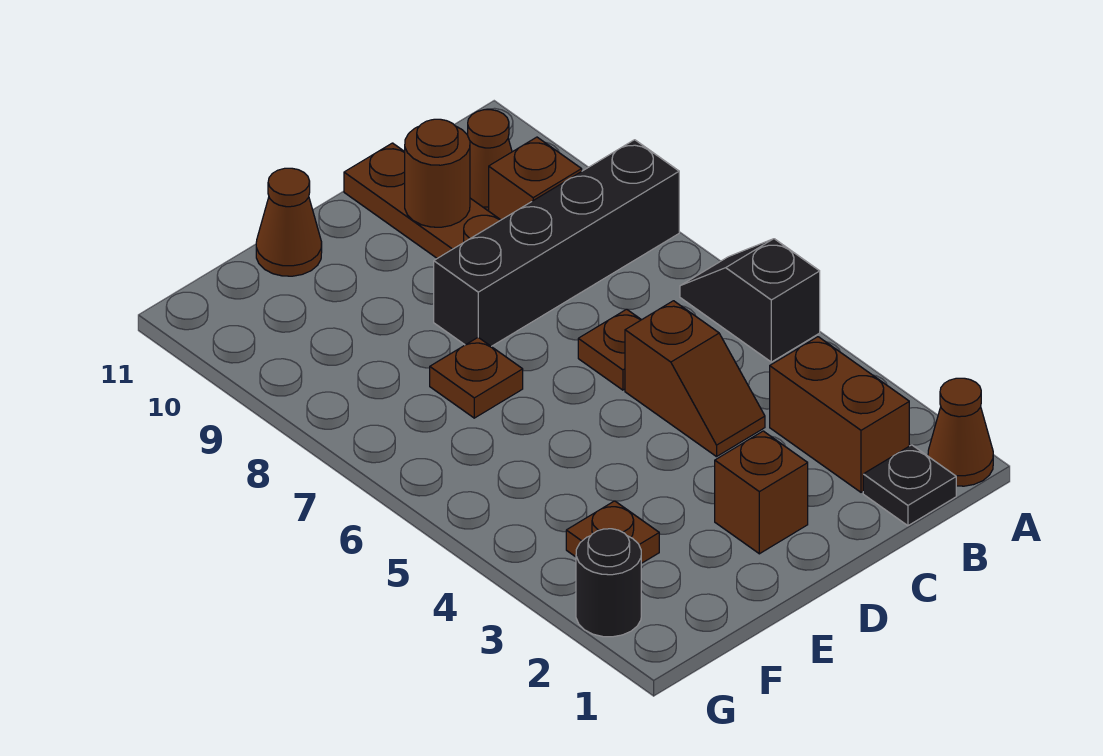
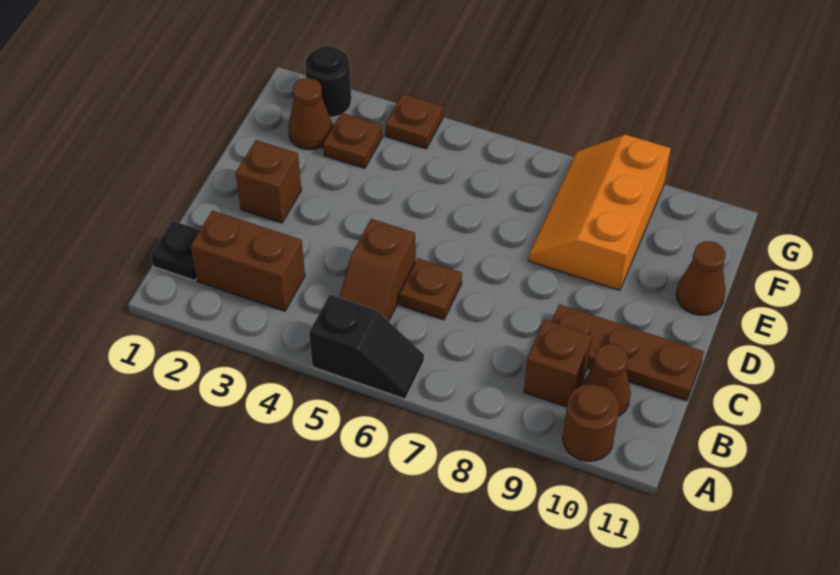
brown cone A1 level 1 -> brown cone F2 level 1
black brick A8:D8 level 1 -> none
brown slope C4:C5 level 1 top 5 -> brown slope B5:C5 level 1 top C
brown round brick C10 level 2 -> brown round brick A10 level 1
brown plate E7 level 1 -> brown plate G4 level 1
none -> orange slope E8:G9 level 1 top 9

